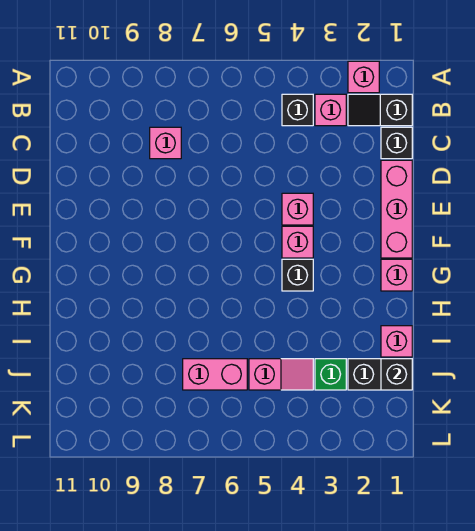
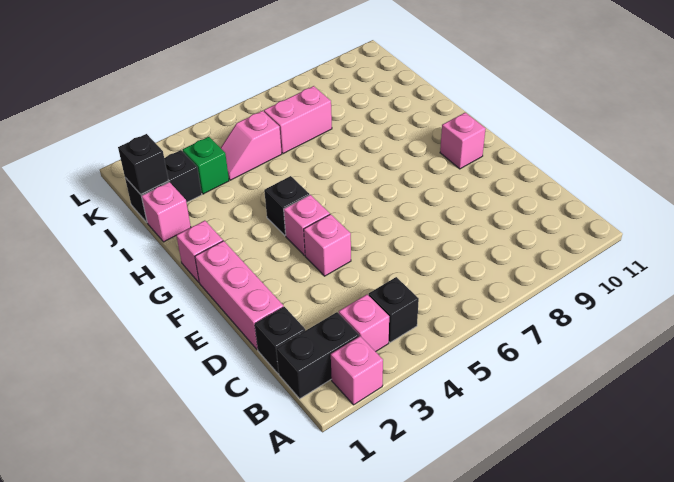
black slope B1:B2 level 1 top 1 -> black brick B1:B2 level 1
pink brick C8 level 1 -> pink brick F10 level 1

